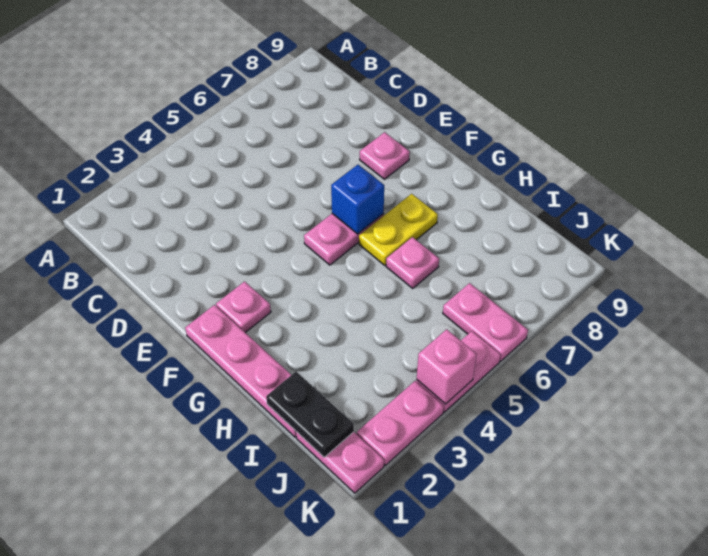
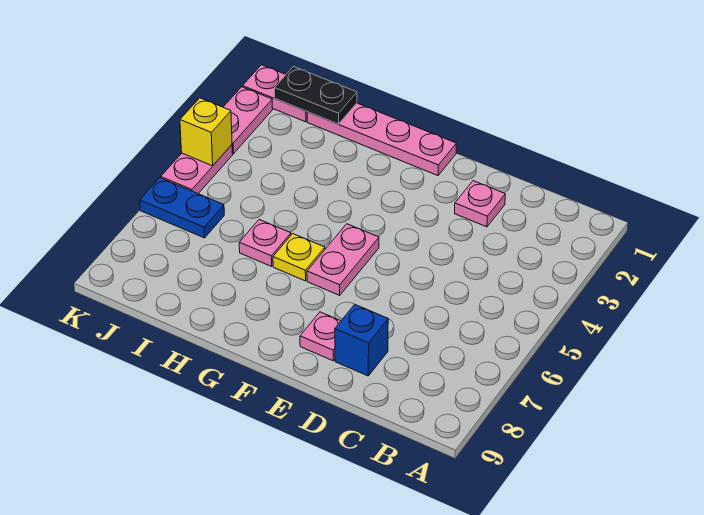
pink plate F2 level 1 -> pink plate D2 level 1
blue brick F6 level 2 -> blue brick D8 level 1
yellow plate G6:G7 level 1 -> yellow plate G6 level 1
pink plate J6:K6 level 1 -> blue plate J6:K6 level 1
pink brick K4 level 2 -> yellow brick K4 level 2

